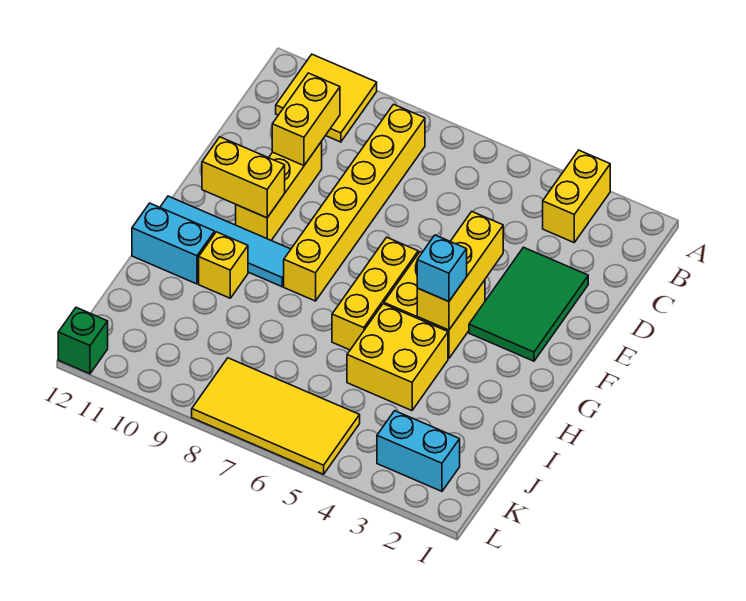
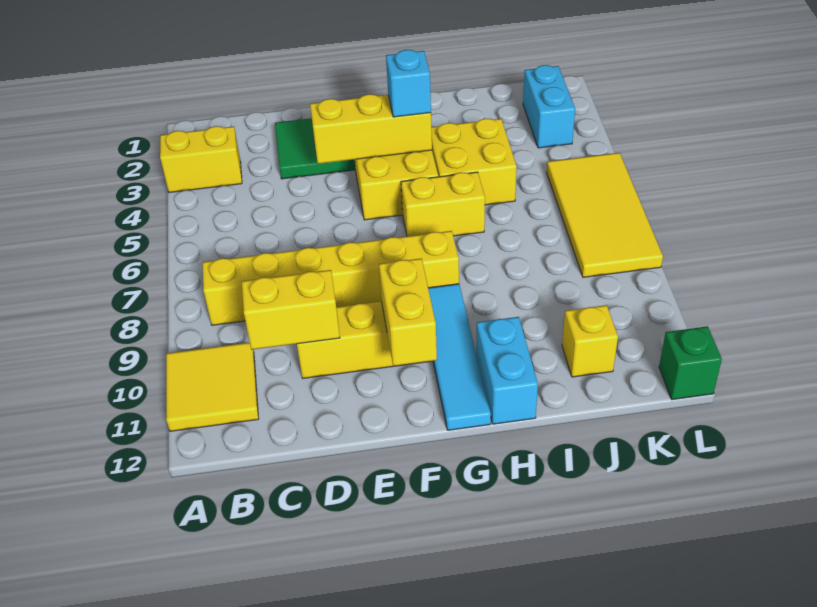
yellow brick F6:H6 level 1 -> yellow brick G6:H6 level 1
yellow brick H10 level 1 -> yellow brick J11 level 1

